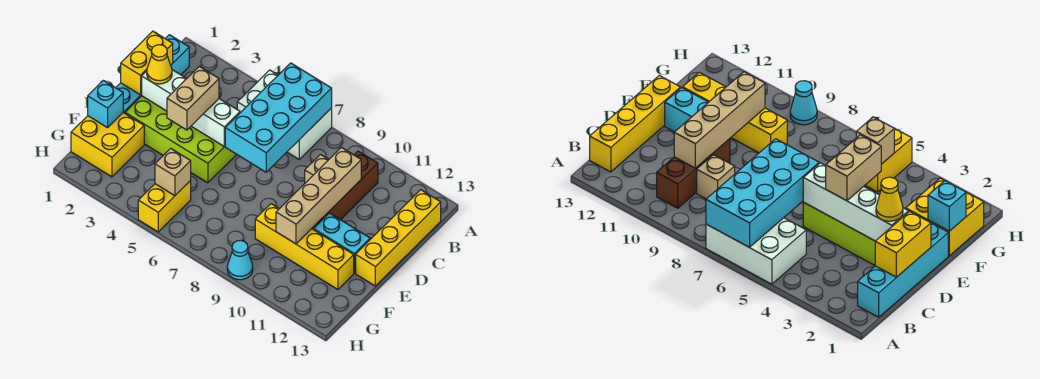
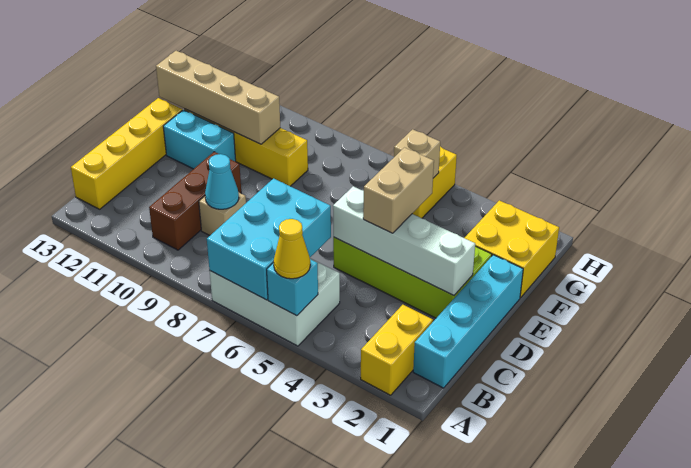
cyan brick A6:D7 level 2 -> cyan brick A6:C7 level 2
yellow brick C1:D1 level 2 -> yellow brick A2:B2 level 1
tan brick C10:F10 level 2 -> tan brick F10:F13 level 2
yellow cone D2 level 3 -> yellow cone A5 level 3
cyan brick F1 level 2 -> cyan brick A5 level 2
cyan cone H9 level 1 -> cyan cone C9 level 2

